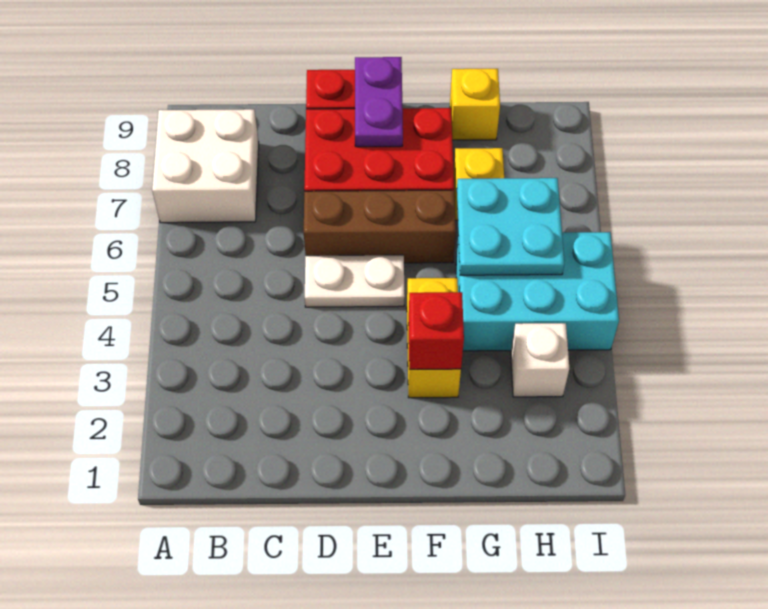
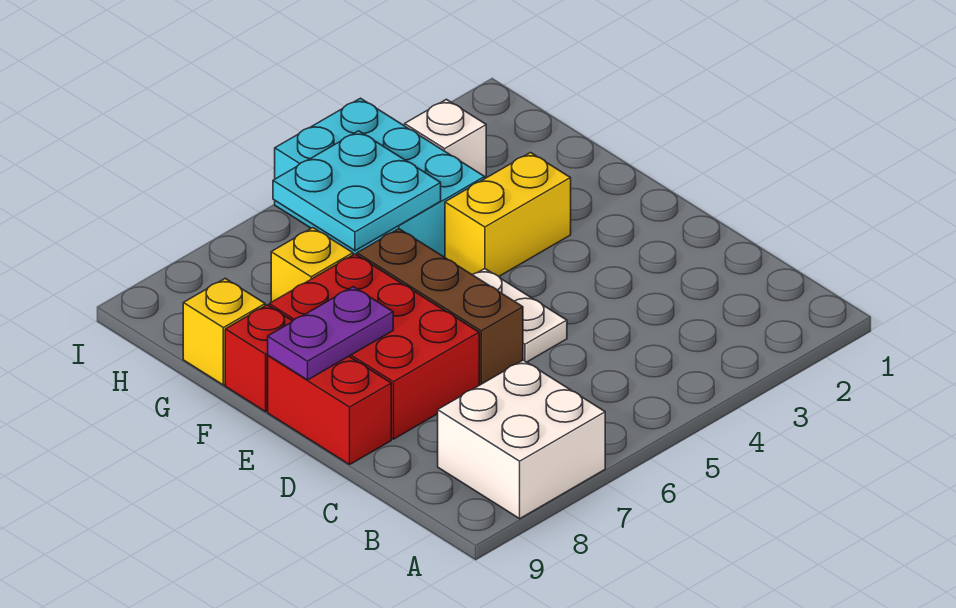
red brick F3 level 2 -> red brick F9 level 1

